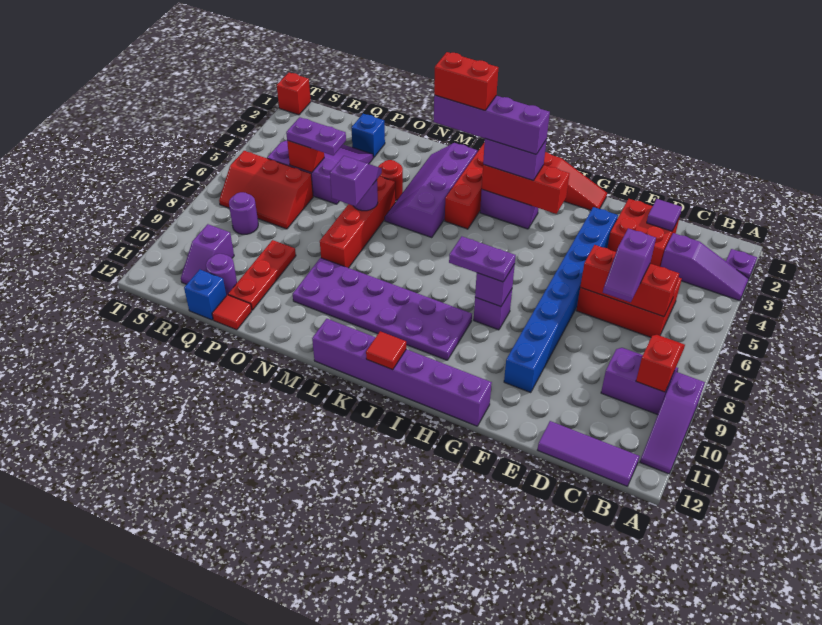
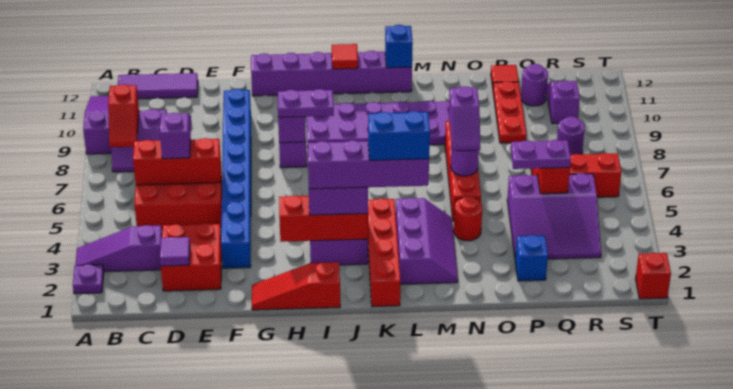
red brick K3:L3 level 5 -> blue brick K3:L3 level 5
purple slope L2:M5 level 1 top L -> purple slope L2:M4 level 1 top L
blue brick Q12 level 1 -> blue brick L12 level 2

